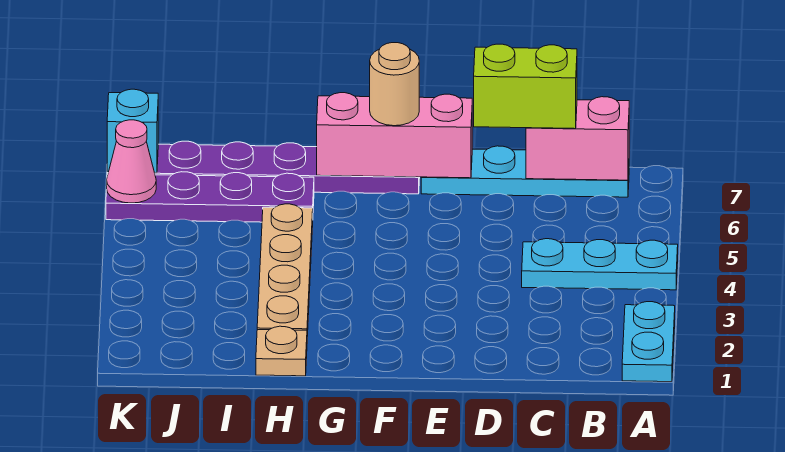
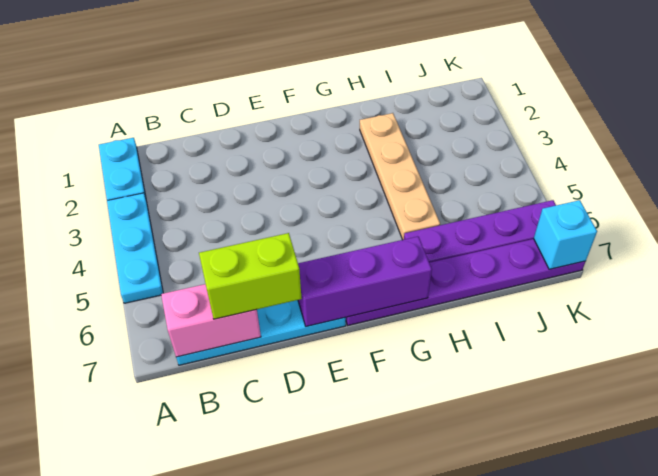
cyan plate A4:C4 level 1 -> cyan plate A3:A5 level 1
pink brick E7:G7 level 2 -> purple brick E7:G7 level 2
tan round brick F7 level 3 -> none
tan plate H1 level 1 -> none
pink cone K6 level 2 -> none

